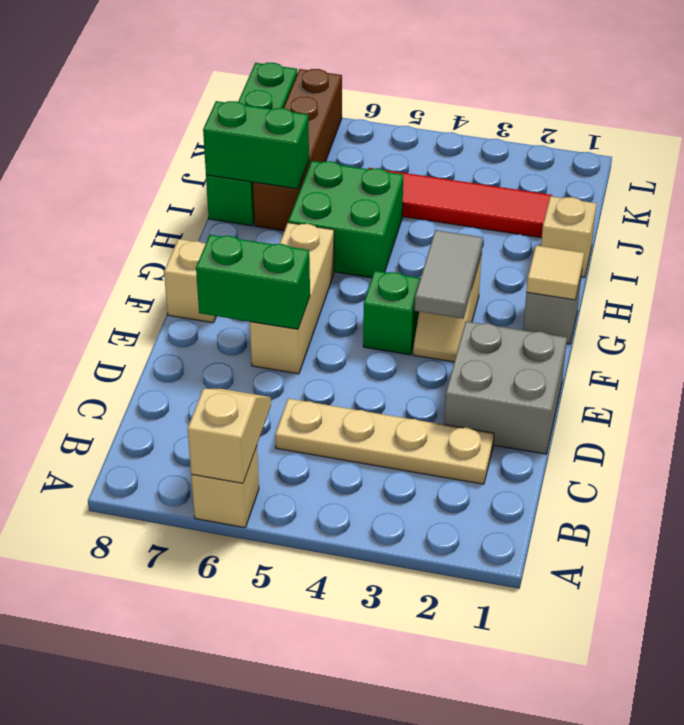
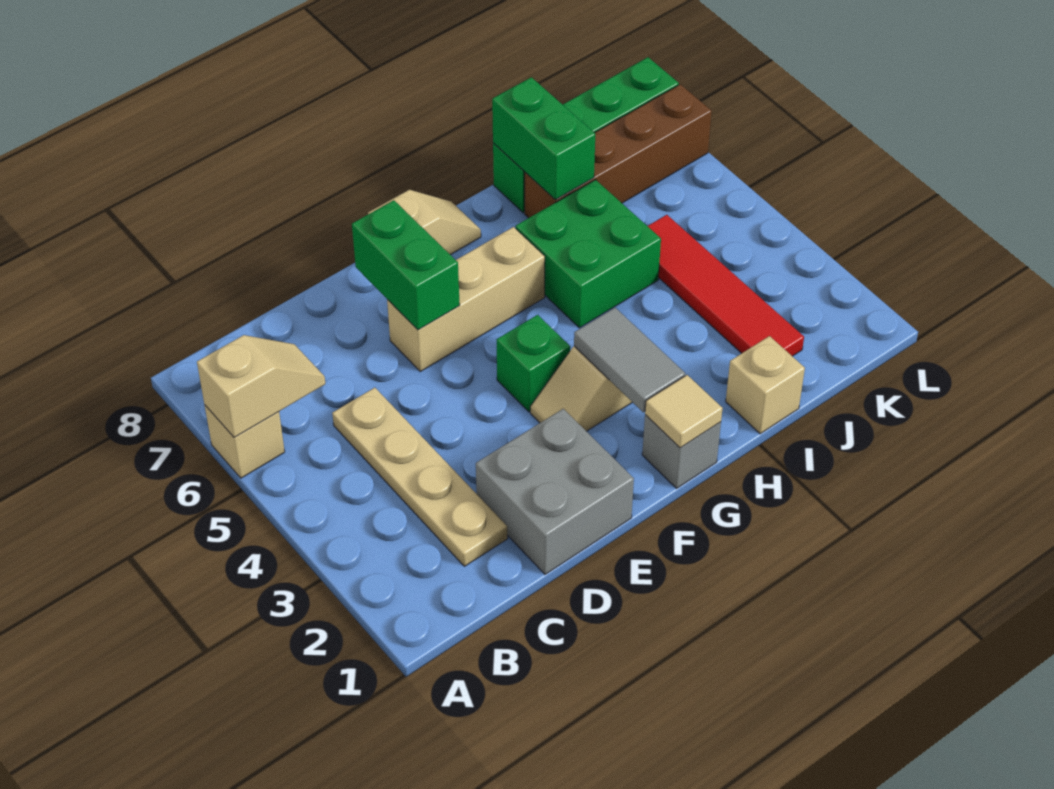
grey tile F3:G3 level 2 -> grey tile G2:G3 level 2

